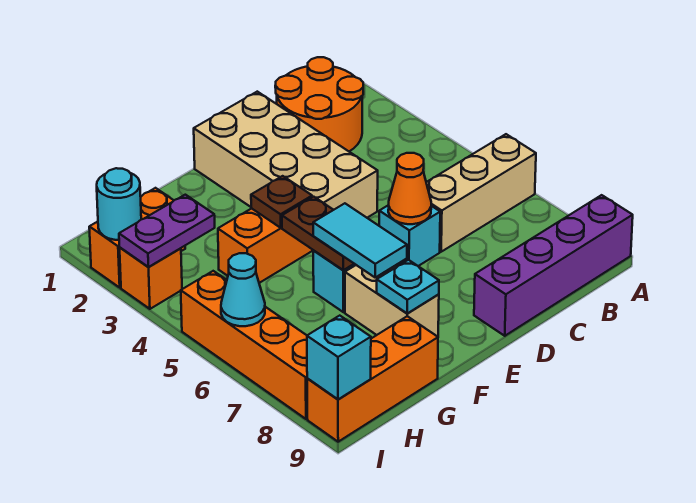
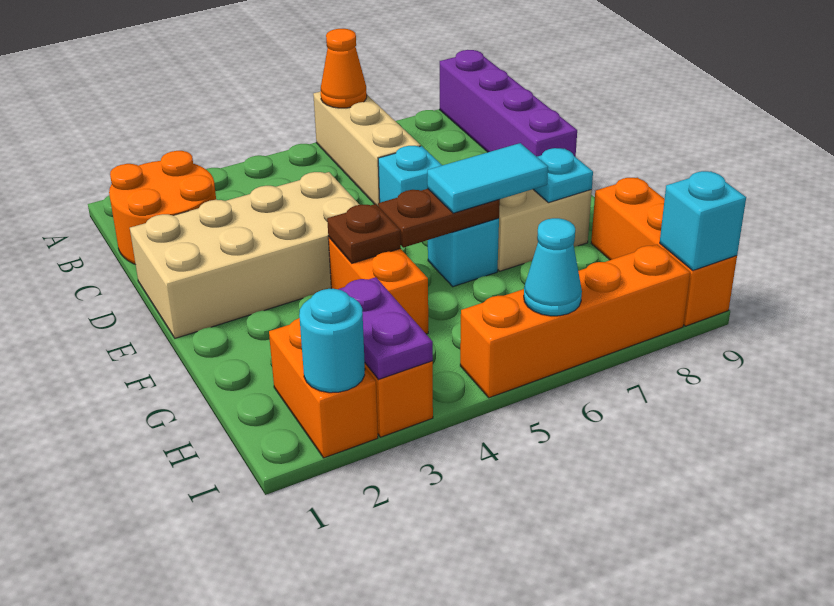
orange cone D6 level 2 -> orange cone A6 level 2

